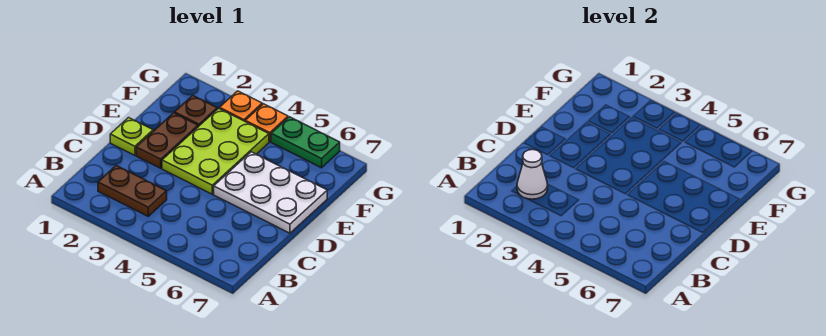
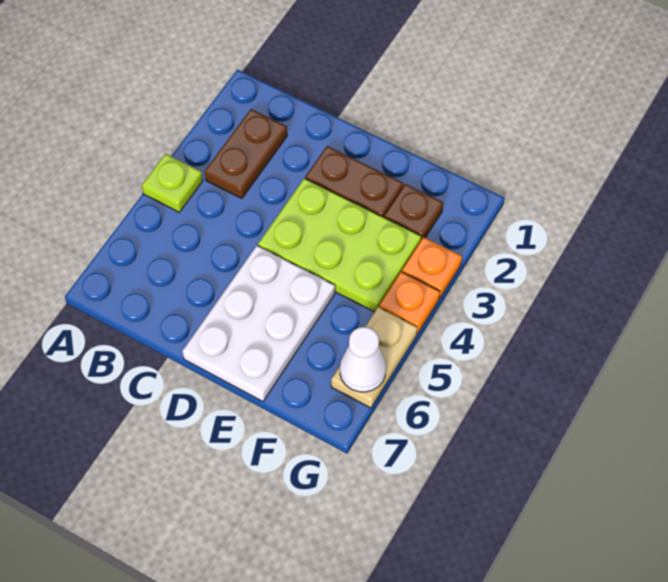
white cone B2 level 2 -> white cone G6 level 2
lime plate D1 level 1 -> lime plate A4 level 1
green plate G5:G6 level 1 -> tan plate G5:G6 level 1

